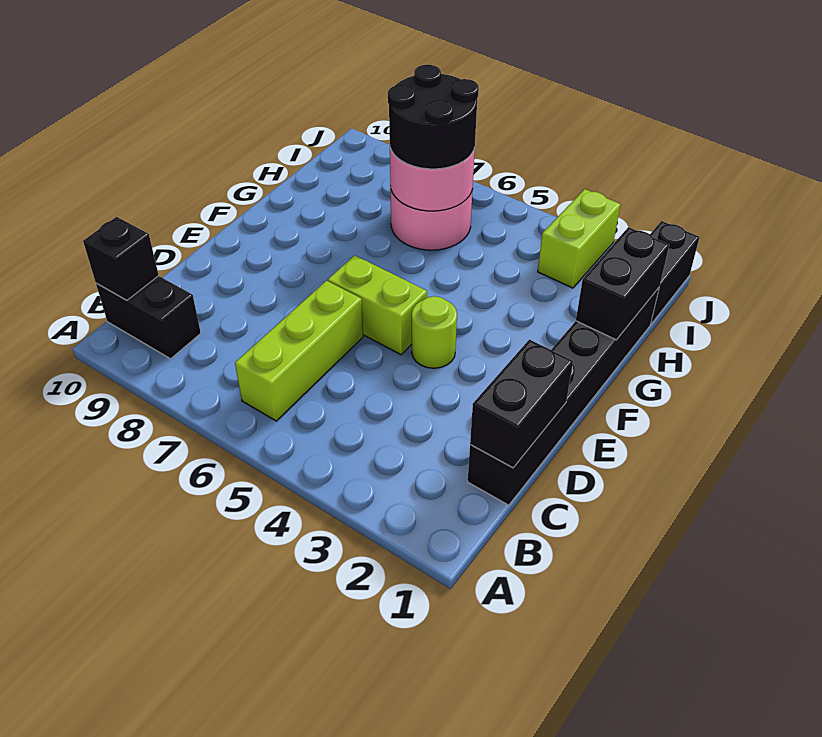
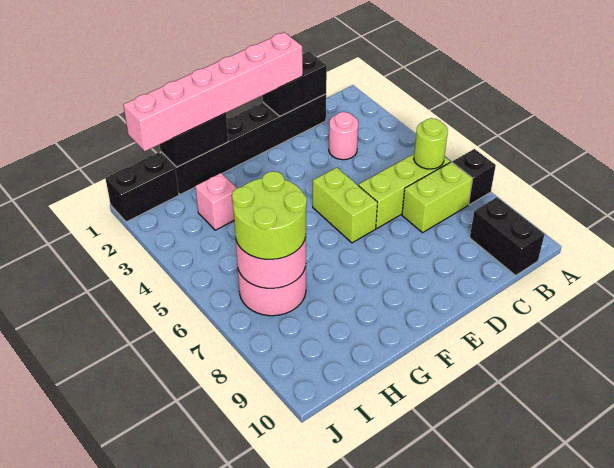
black brick B10 level 2 -> black brick A7 level 1
none -> pink round brick C3 level 1
none -> pink brick D1:I1 level 3
lime round brick E4 level 1 -> lime round brick B6 level 2
none -> pink brick H3 level 1
black round brick H6:I7 level 3 -> lime round brick H6:I7 level 3
lime brick I3:J3 level 1 -> lime brick B7:C7 level 1

